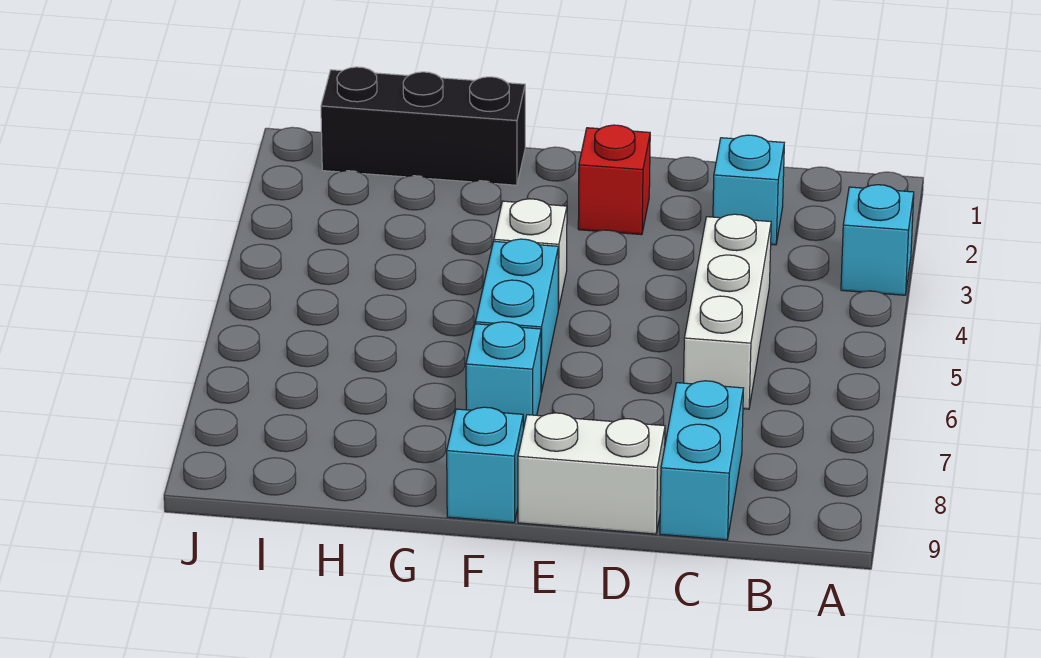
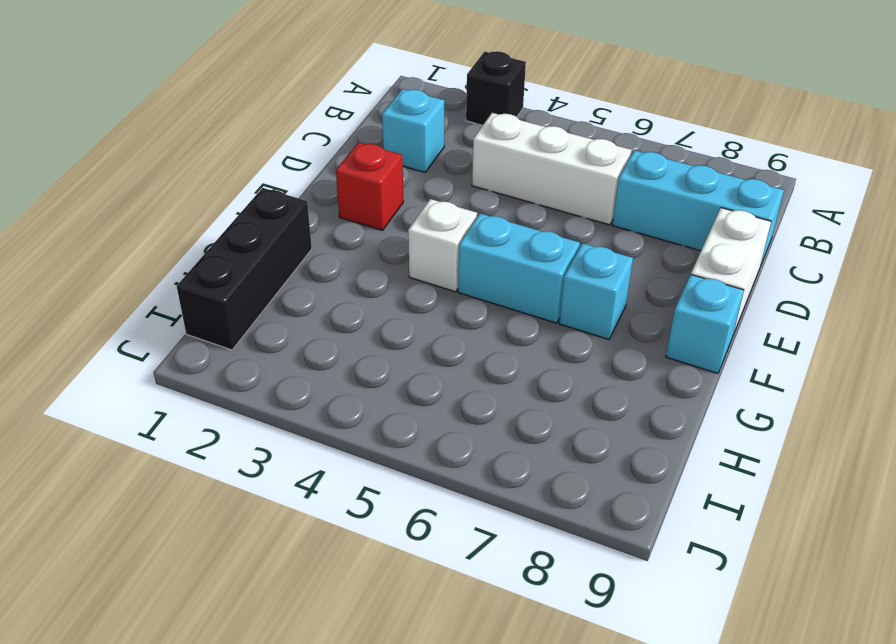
cyan brick A3 level 1 -> black brick A3 level 1
cyan brick C8:C9 level 1 -> cyan brick C7:C9 level 1

